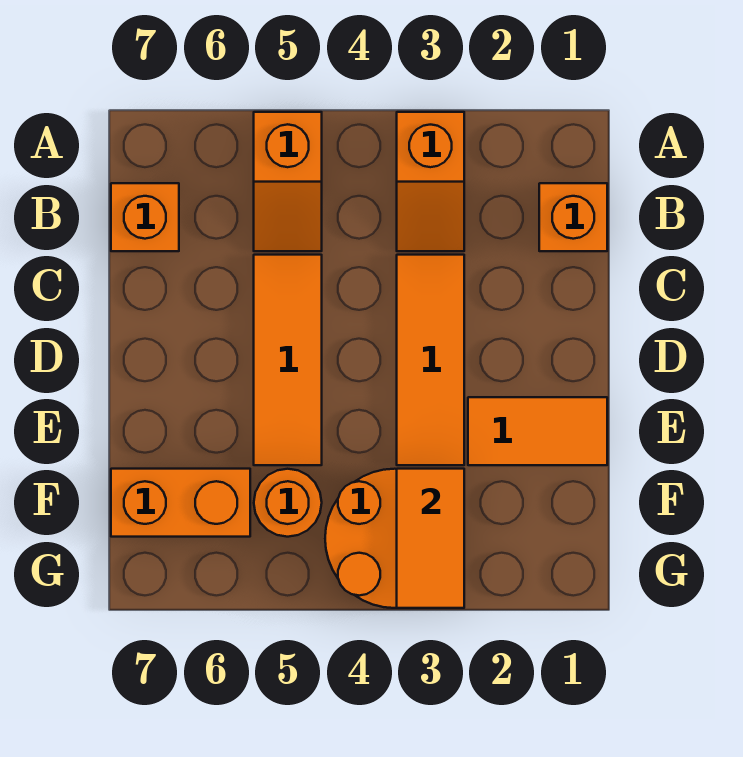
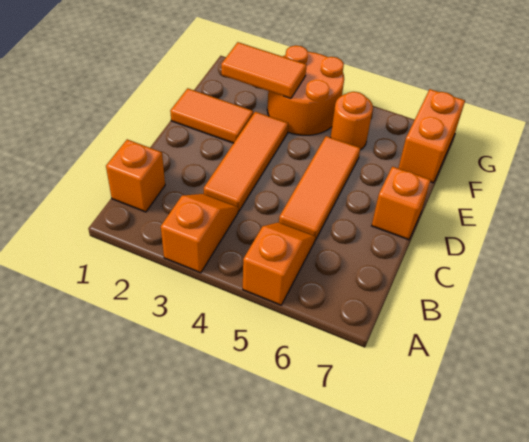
orange brick B7 level 1 -> orange brick D7 level 1
orange tile F3:G3 level 2 -> orange tile F2:F3 level 2
orange brick F6:F7 level 1 -> orange brick F7:G7 level 1

